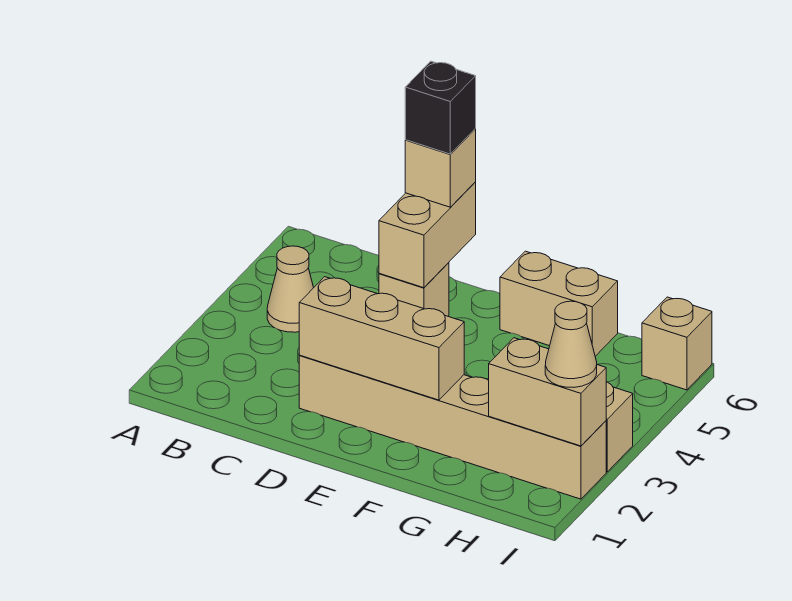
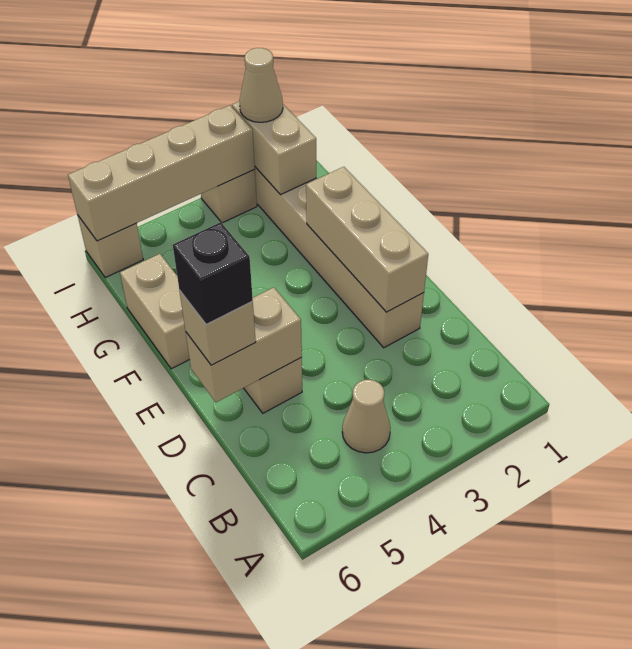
none -> tan brick I3:I6 level 2

